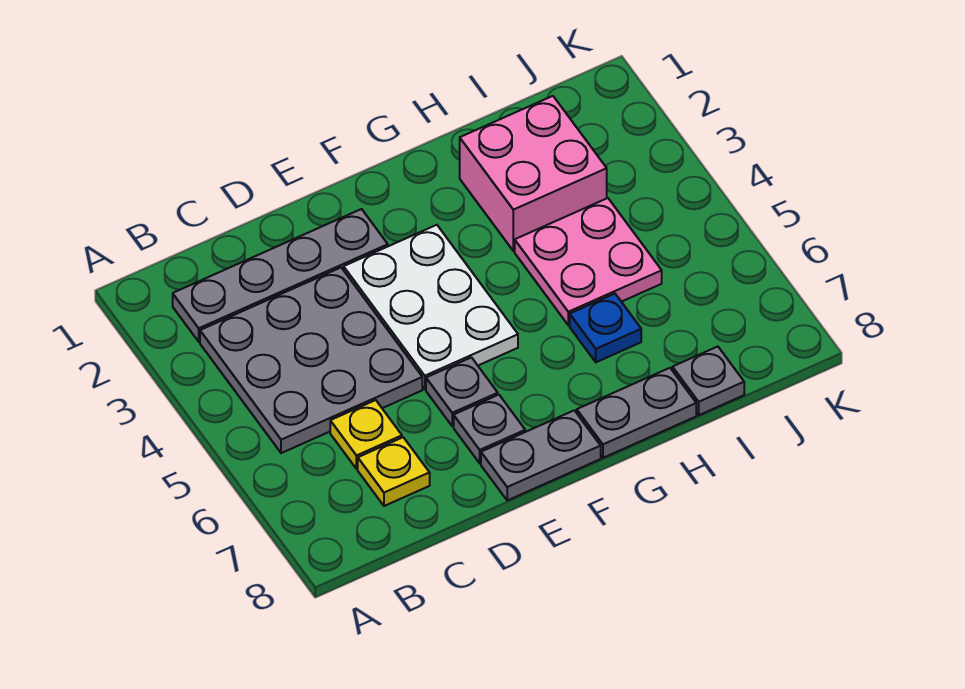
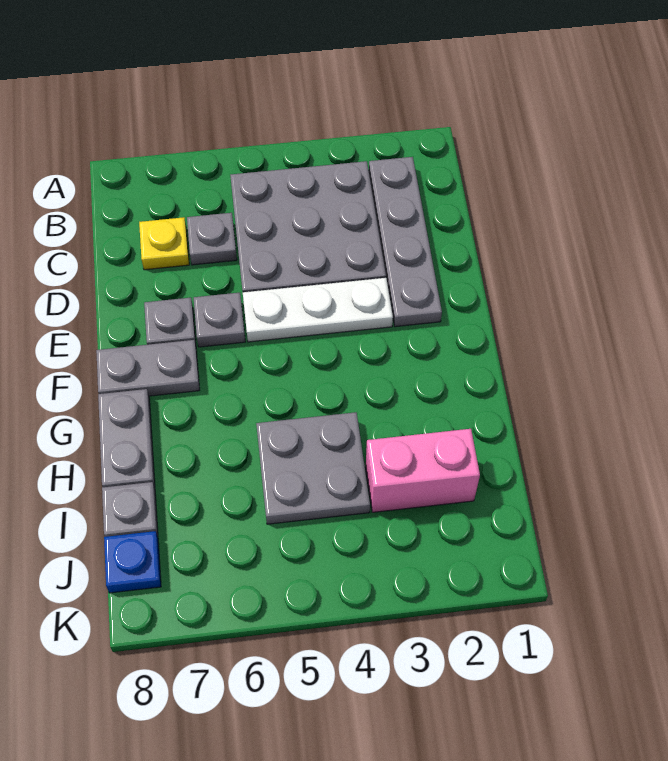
yellow plate C6 level 1 -> grey plate C6 level 1
white plate E3:F5 level 1 -> white plate E3:E5 level 1
grey plate E8:F8 level 1 -> grey plate F7:F8 level 1
pink brick H2:I3 level 1 -> pink brick I2:I3 level 1
pink plate H4:I5 level 1 -> grey plate H4:I5 level 1
blue plate H6 level 1 -> blue plate J8 level 1

